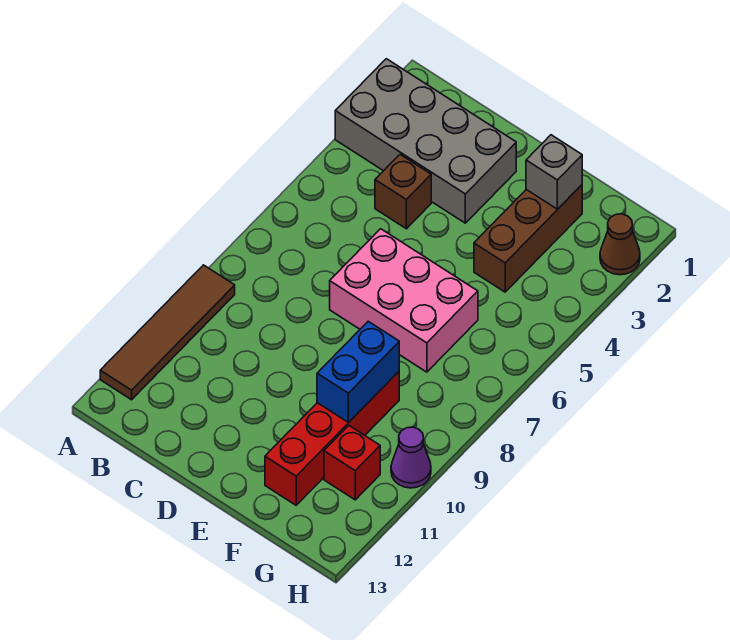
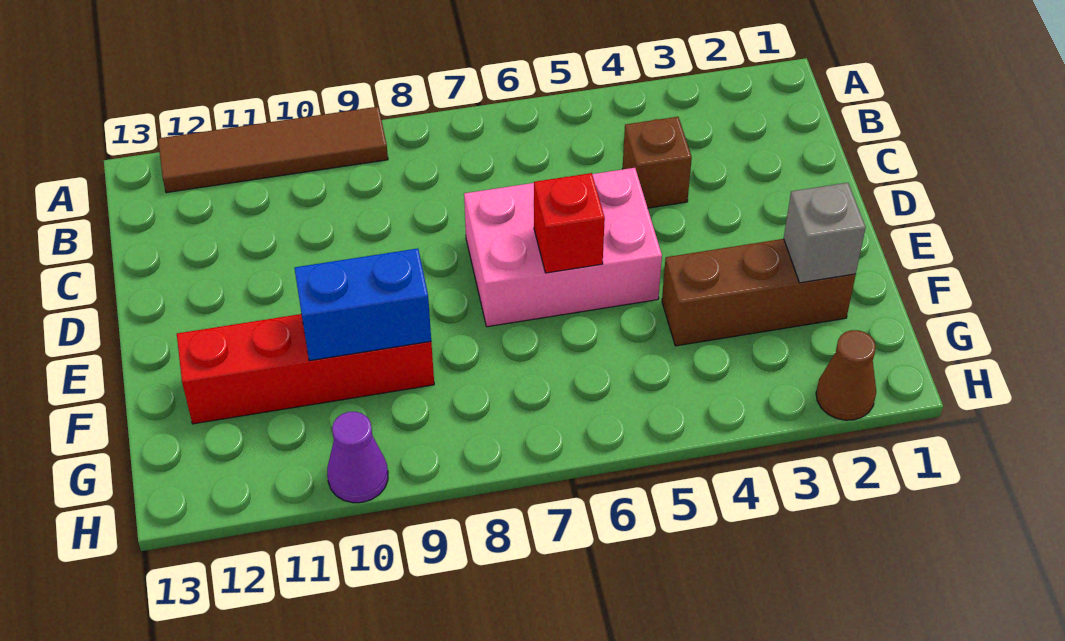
grey brick A2:D3 level 1 -> none
pink brick D6:F7 level 1 -> pink brick D5:E7 level 1
red brick G11 level 1 -> red brick E6 level 2

